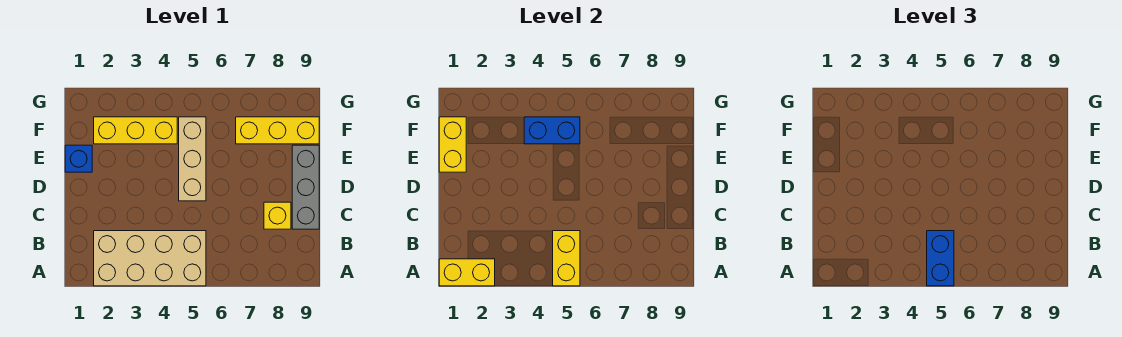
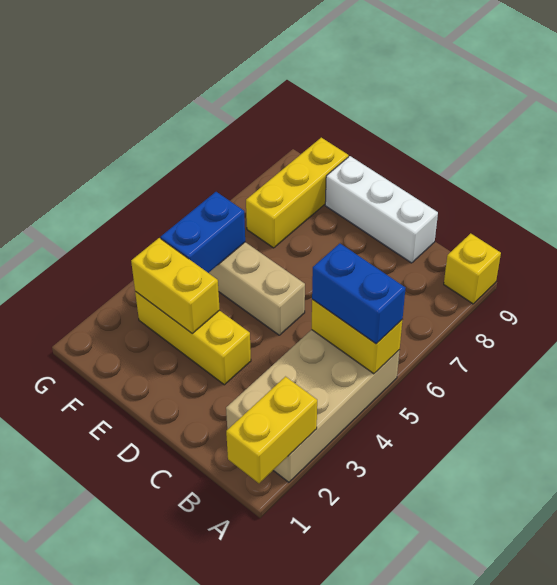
yellow brick C8 level 1 -> yellow brick A9 level 1
grey brick C9:E9 level 1 -> white brick C9:E9 level 1
blue brick E1 level 1 -> none
yellow brick E1:F1 level 2 -> yellow brick E3:F3 level 2
yellow brick F2:F4 level 1 -> yellow brick D3:F3 level 1

